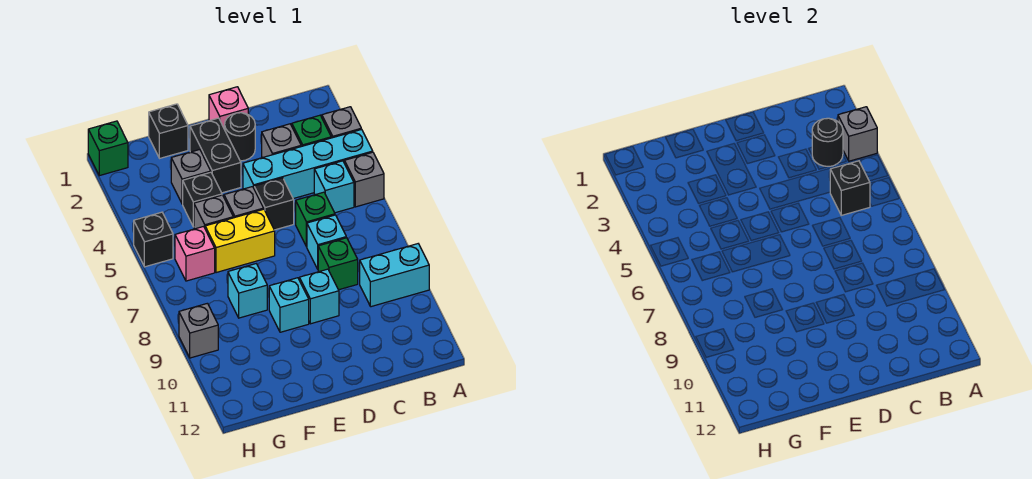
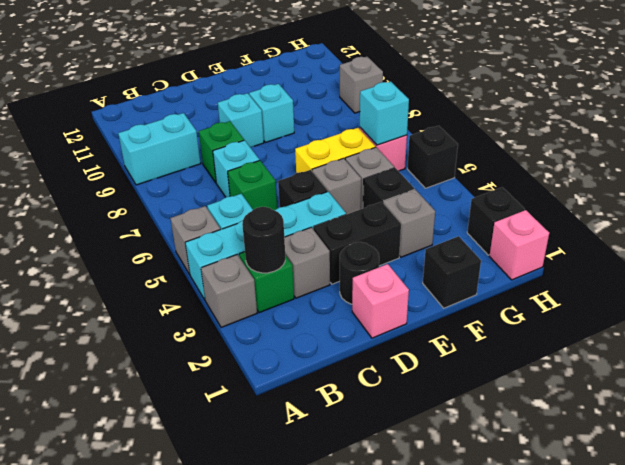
grey brick A3 level 2 -> none
black brick B5 level 2 -> black brick H2 level 1
black brick E2:E3 level 1 -> black brick D3:E3 level 1
cyan brick F8 level 1 -> cyan brick G6 level 2
green brick H1 level 1 -> pink brick H1 level 1

